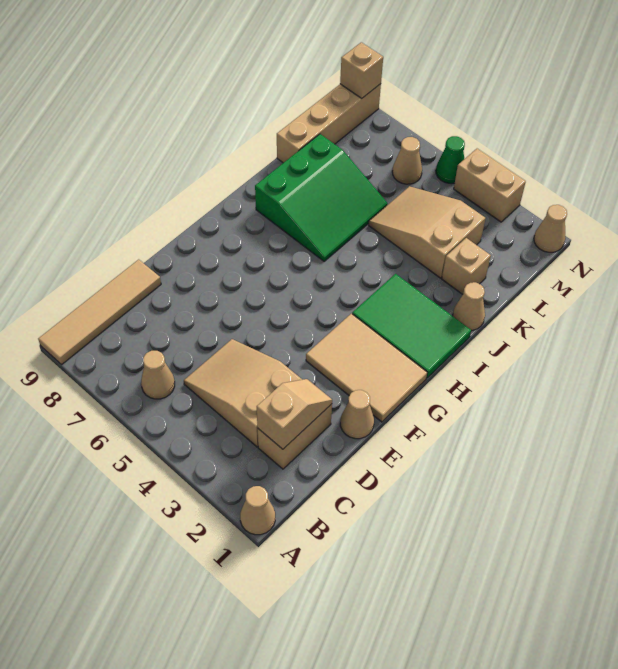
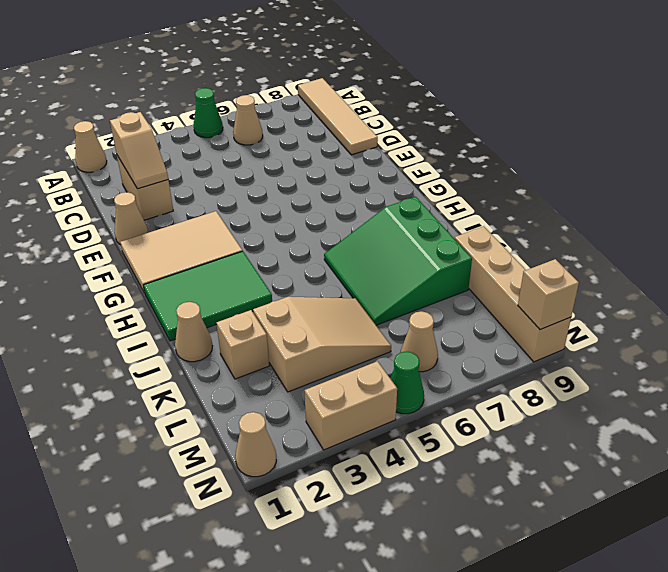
none -> green cone A5 level 1
tan slope C3:D5 level 1 top 3 -> none

